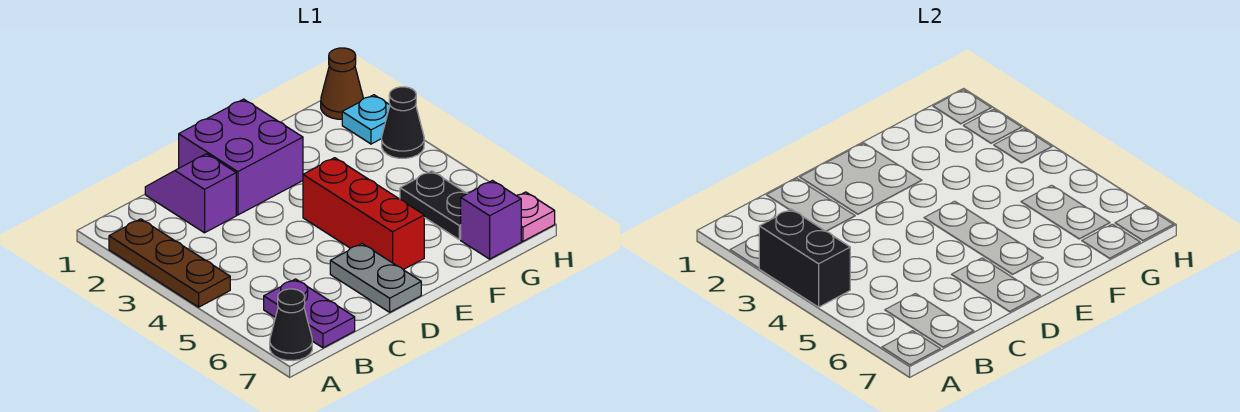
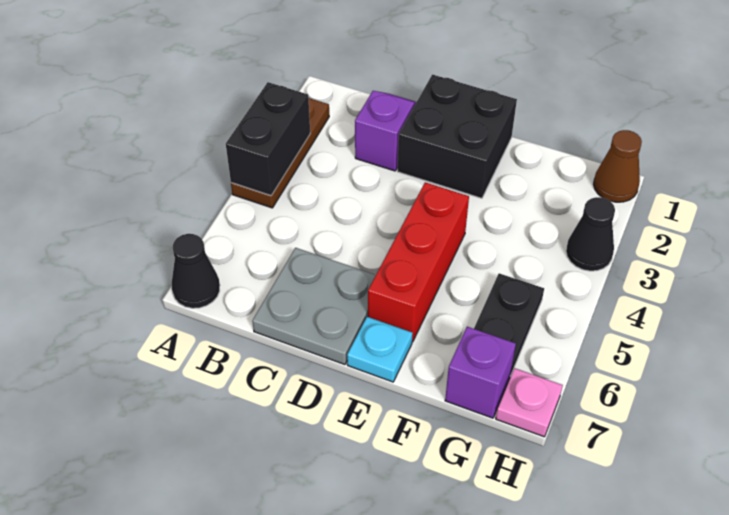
purple plate B6:B7 level 1 -> none
purple brick D1:E2 level 1 -> black brick D1:E2 level 1
grey plate D6:D7 level 1 -> grey plate C6:D7 level 1
cyan plate H2 level 1 -> cyan plate E7 level 1

